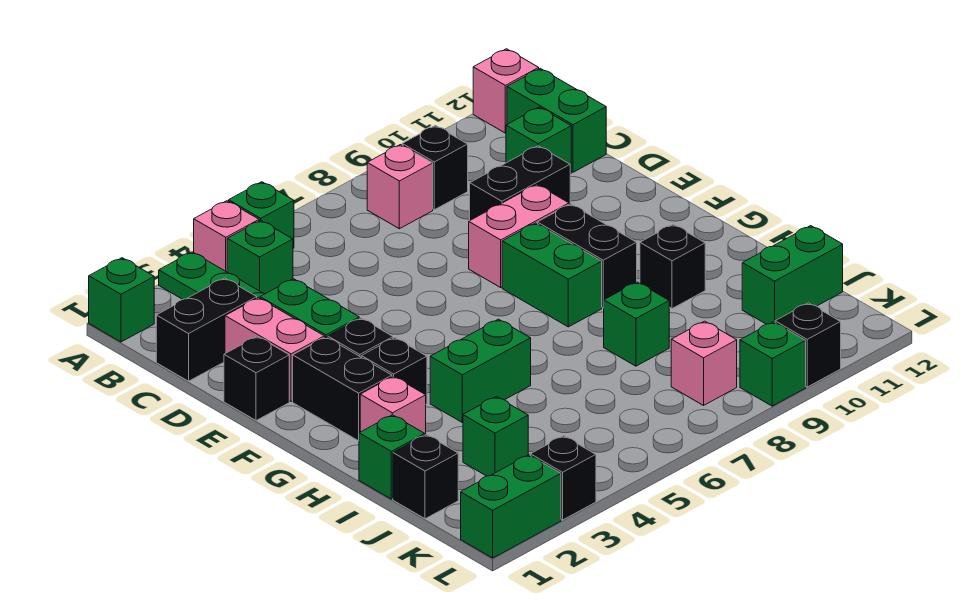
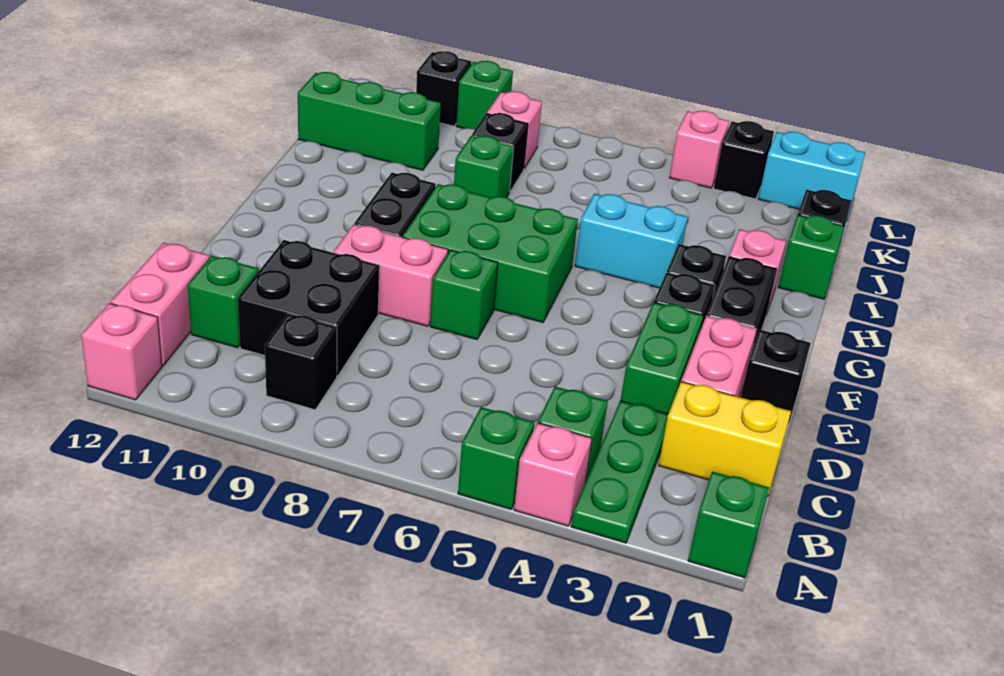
pink brick B8 level 1 -> pink brick L4 level 1
green brick B12:C12 level 1 -> pink brick B12:C12 level 1
black brick C1:C2 level 1 -> yellow brick C1:C2 level 1
black brick D9:D10 level 1 -> black brick C9:D10 level 1
green brick F8:G8 level 1 -> green brick F6:G8 level 1
green brick H4:H5 level 1 -> cyan brick H4:H5 level 1
black brick H10 level 1 -> black brick J8 level 1
green brick J3 level 1 -> green brick E7 level 1
green brick J11:J12 level 1 -> green brick J10:J12 level 1
green brick L1:L2 level 1 -> cyan brick L1:L2 level 1

